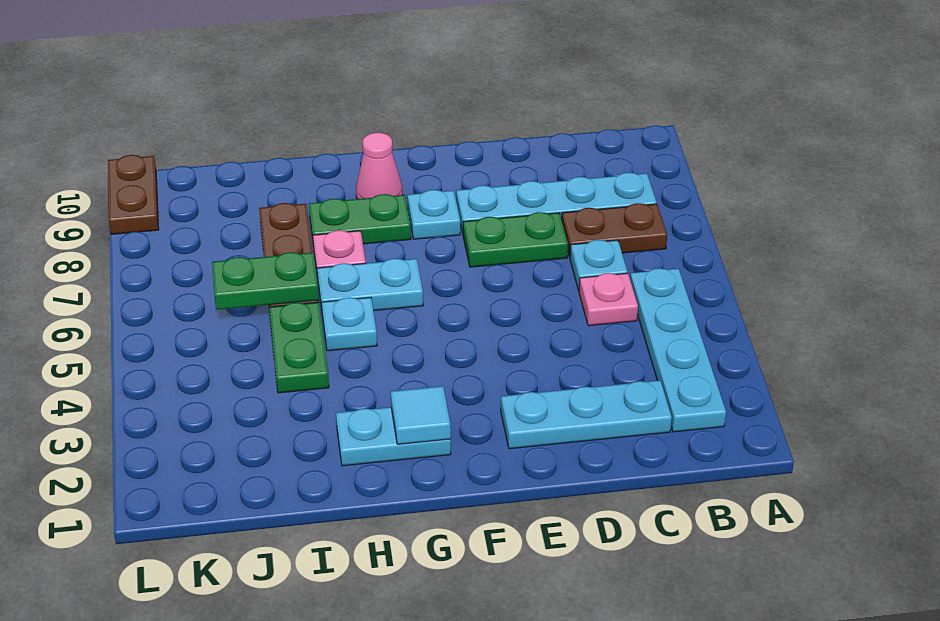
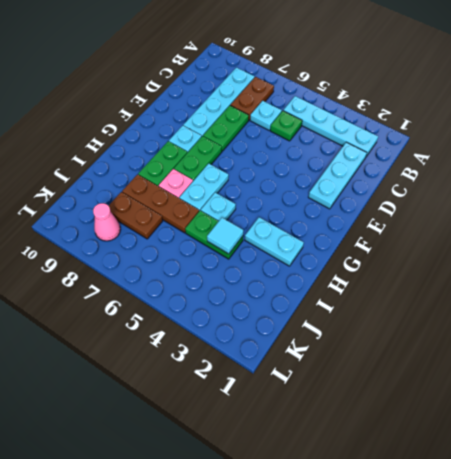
pink plate C5 level 1 -> green plate C5 level 1
cyan plate G2:H2 level 1 -> cyan plate H2:H3 level 1
cyan tile G2 level 2 -> cyan tile I4 level 2
pink cone G9 level 1 -> pink cone K8 level 1
green plate I6:J6 level 2 -> green plate F7:G7 level 1
brown plate L9:L10 level 1 -> brown plate J7:J8 level 1

